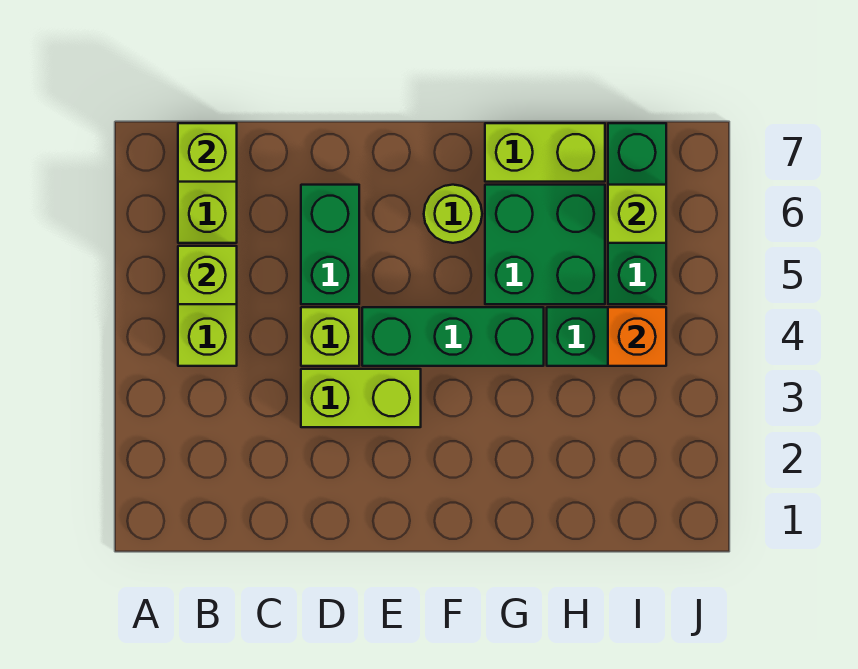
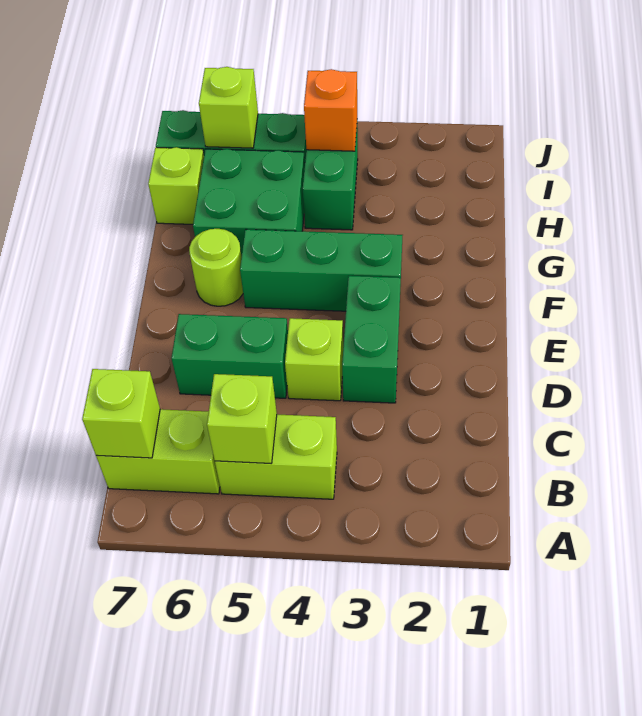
lime brick D3:E3 level 1 -> green brick D3:E3 level 1
green brick E4:G4 level 1 -> green brick F3:F5 level 1
lime brick G7:H7 level 1 -> lime brick H7 level 1

